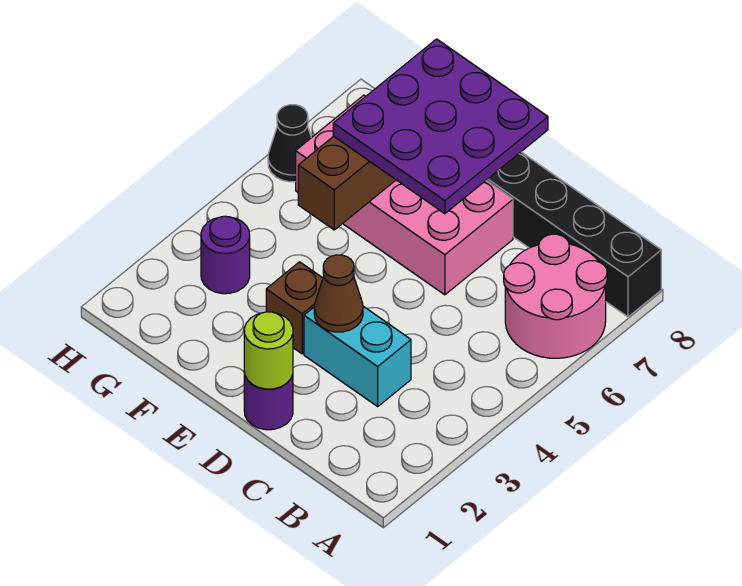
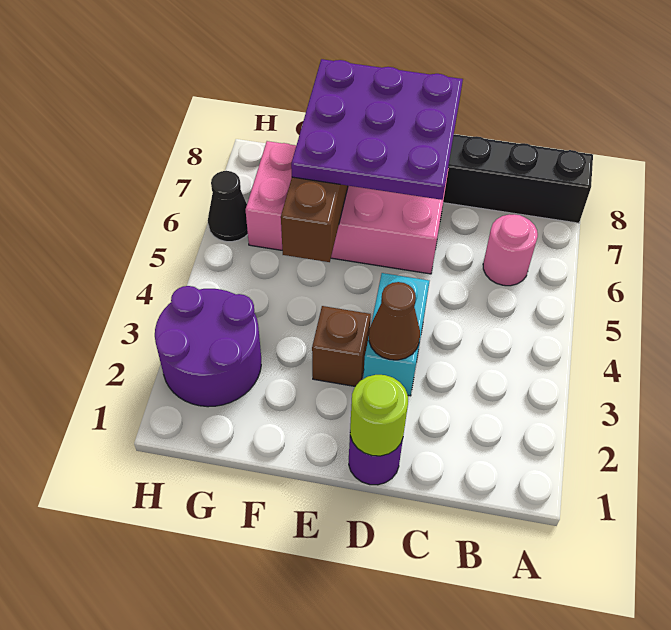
pink round brick A6:B7 level 1 -> pink round brick B6 level 1
cyan brick C3:D3 level 1 -> cyan brick D3:D4 level 1
purple round brick G3 level 1 -> purple round brick G2:H3 level 1

